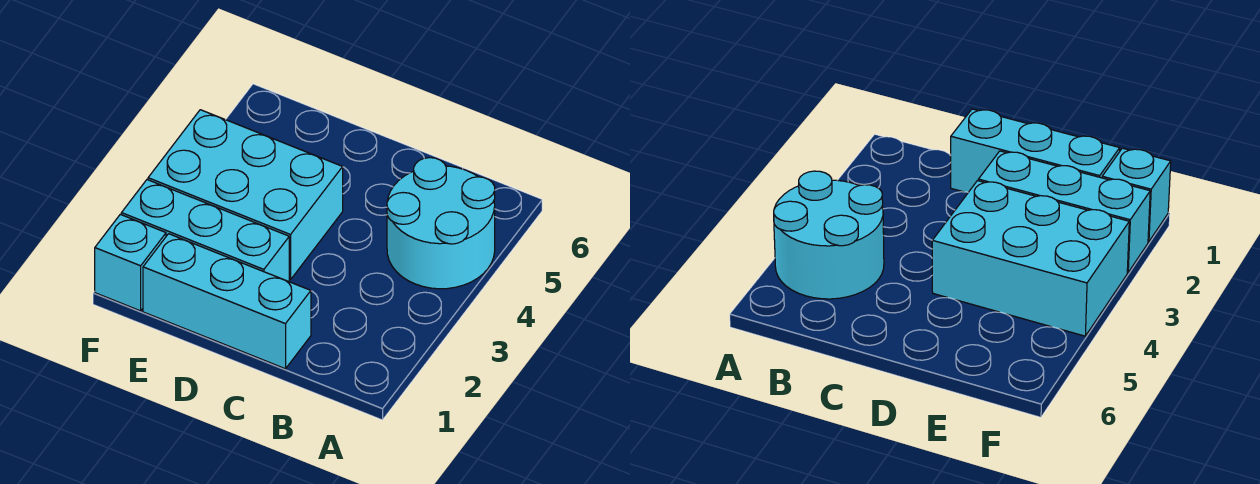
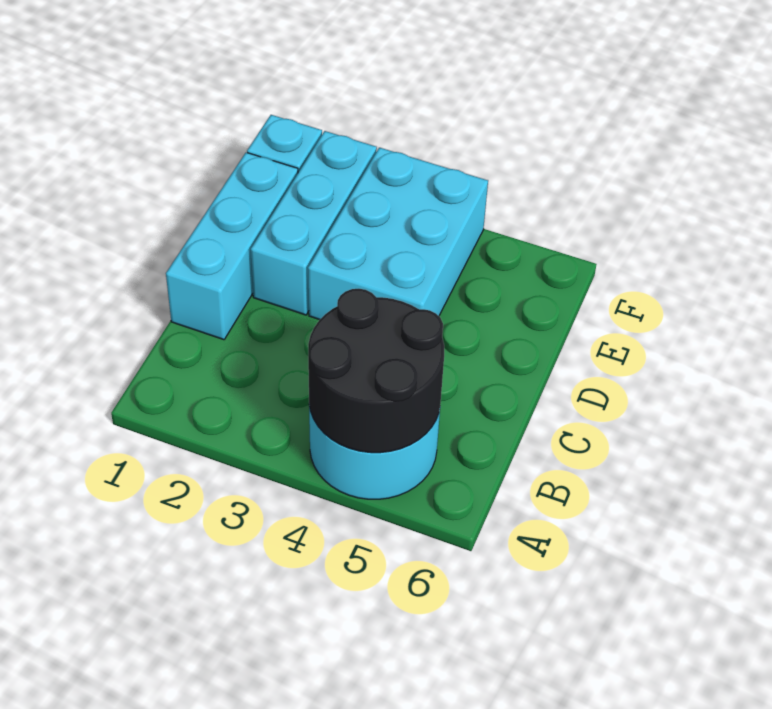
none -> black round brick A4:B5 level 2

